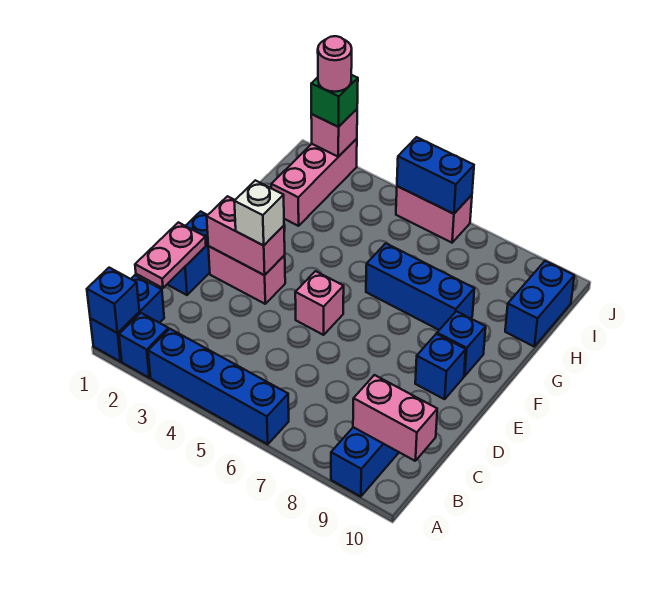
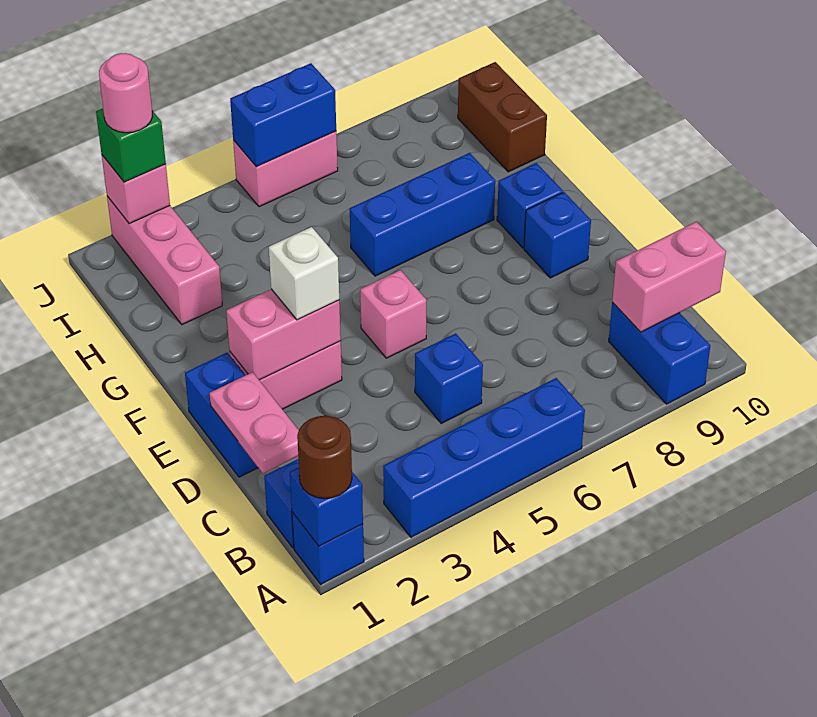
none -> brown round brick A1 level 3
blue brick A2 level 1 -> blue brick C5 level 1
blue brick H10:I10 level 1 -> brown brick H10:I10 level 1

